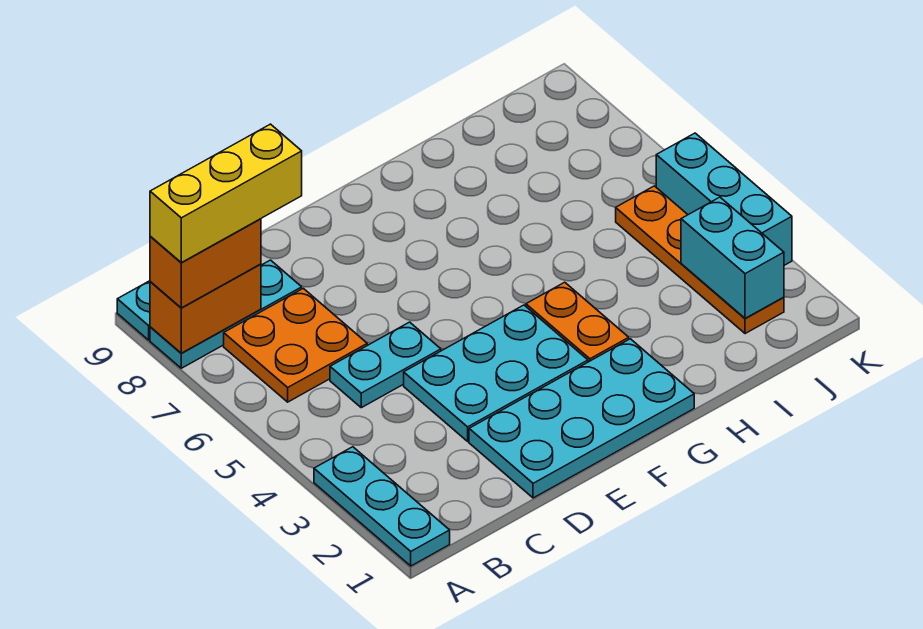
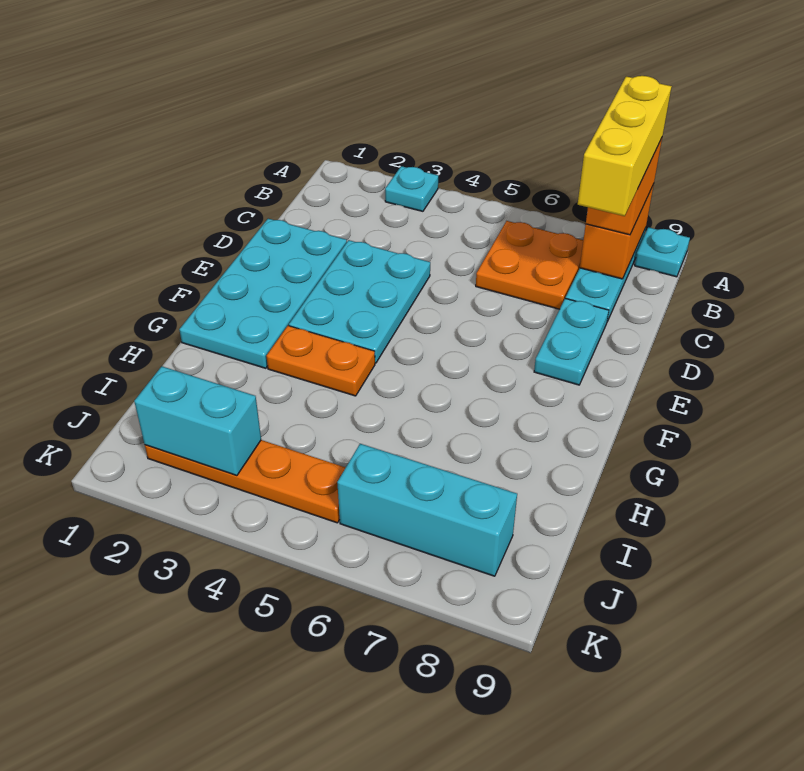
cyan plate A1:A3 level 1 -> cyan plate A3 level 1
cyan plate C5:D5 level 1 -> cyan plate D8:E8 level 1
cyan brick K3:K5 level 1 -> cyan brick J6:J8 level 1

